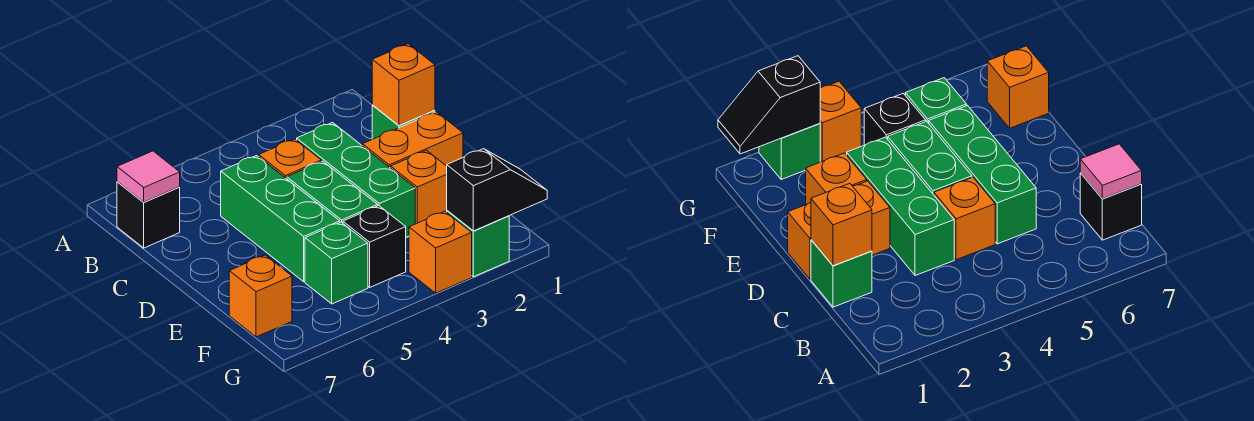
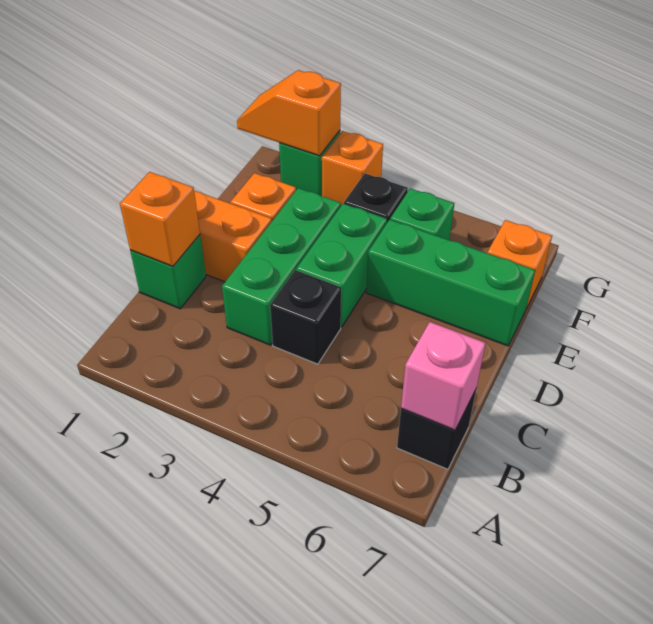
pink tile B7 level 2 -> pink brick B7 level 2
orange brick C4 level 1 -> black brick C4 level 1
green brick C5:E5 level 1 -> green brick E5:E7 level 1
black slope G1:G2 level 2 top 2 -> orange slope G1:G2 level 2 top 2

